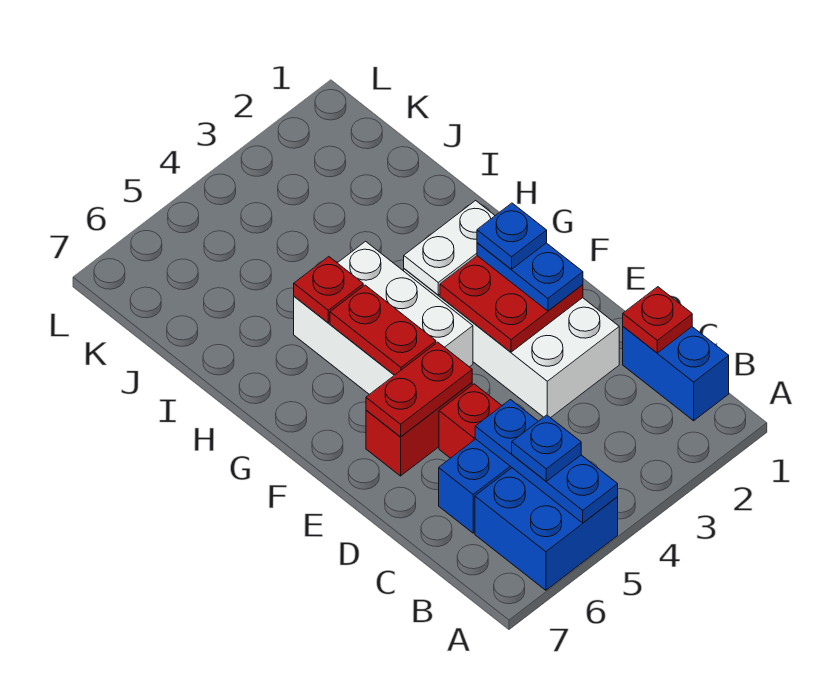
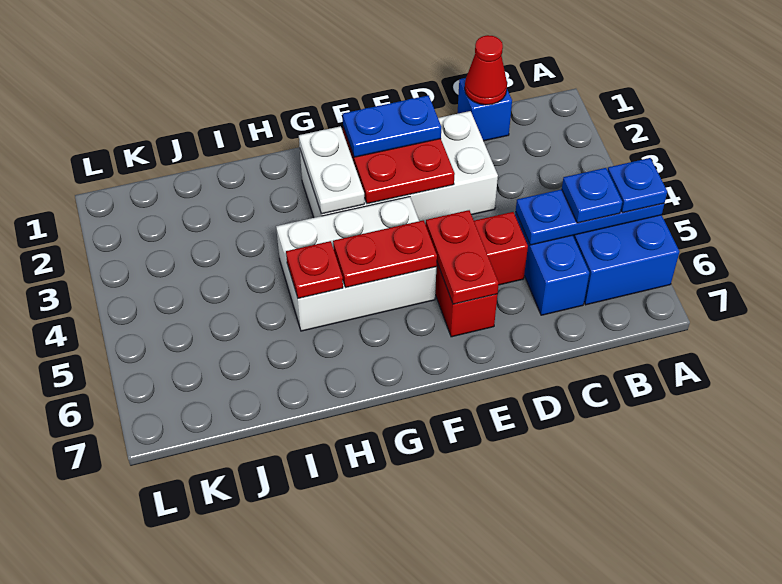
blue brick B1:C1 level 1 -> blue brick C1 level 1
red plate C1 level 2 -> red cone C1 level 2
blue plate F2 level 4 -> blue plate A5 level 3

